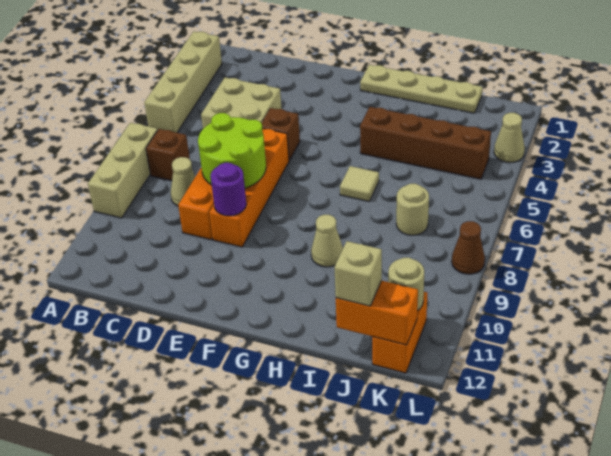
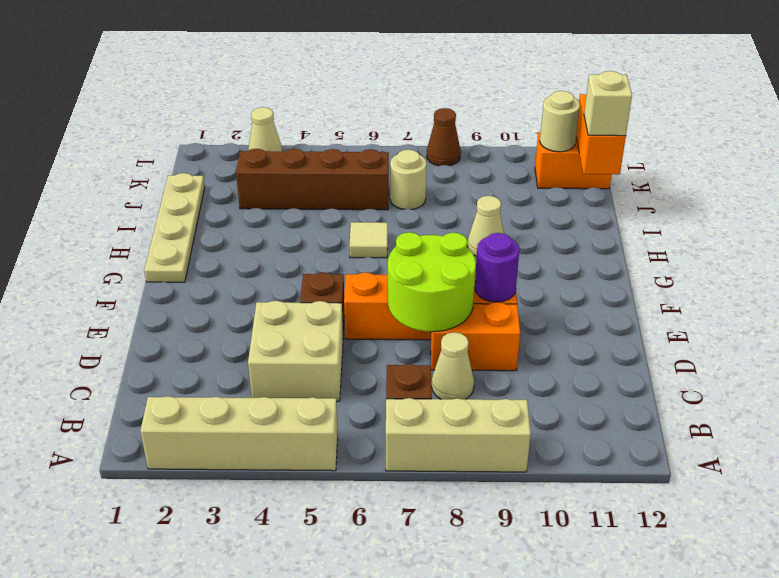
brown brick H4:K4 level 1 -> brown brick J3:J6 level 1

